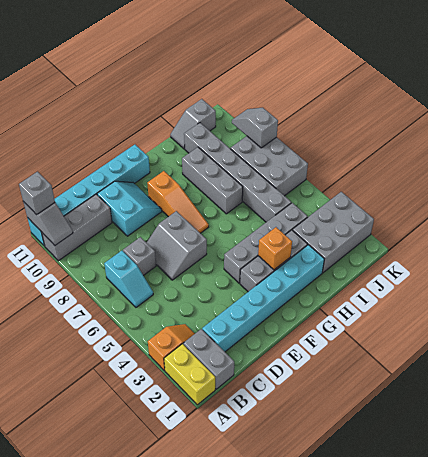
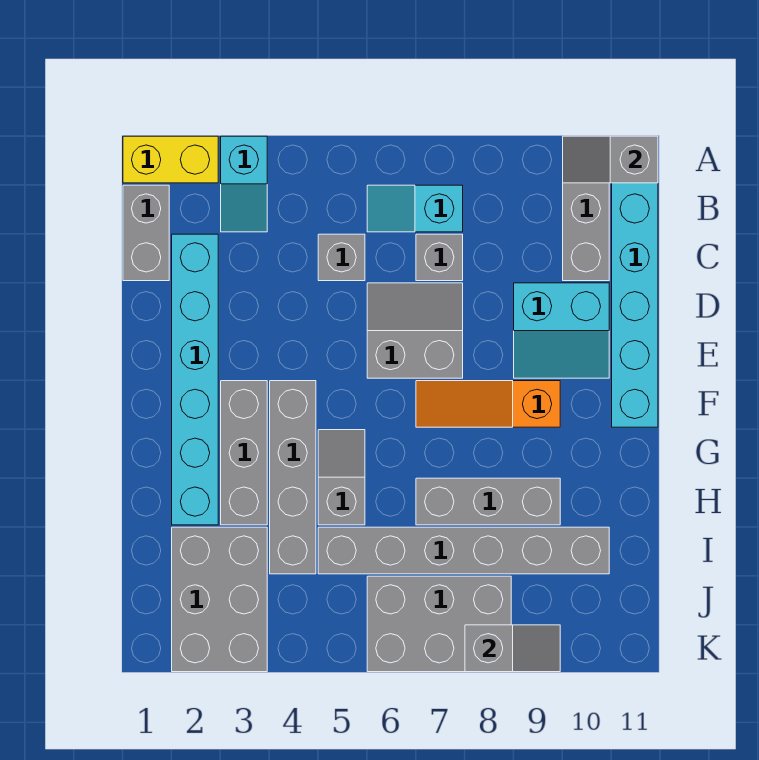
orange slope A3:B3 level 1 top A -> cyan slope A3:B3 level 1 top A
grey brick A11 level 3 -> grey brick C5 level 1
grey brick B1:B2 level 1 -> grey brick B1:C1 level 1
orange brick G3 level 2 -> none
grey slope I11:J11 level 1 top J -> grey slope G5:H5 level 1 top H

